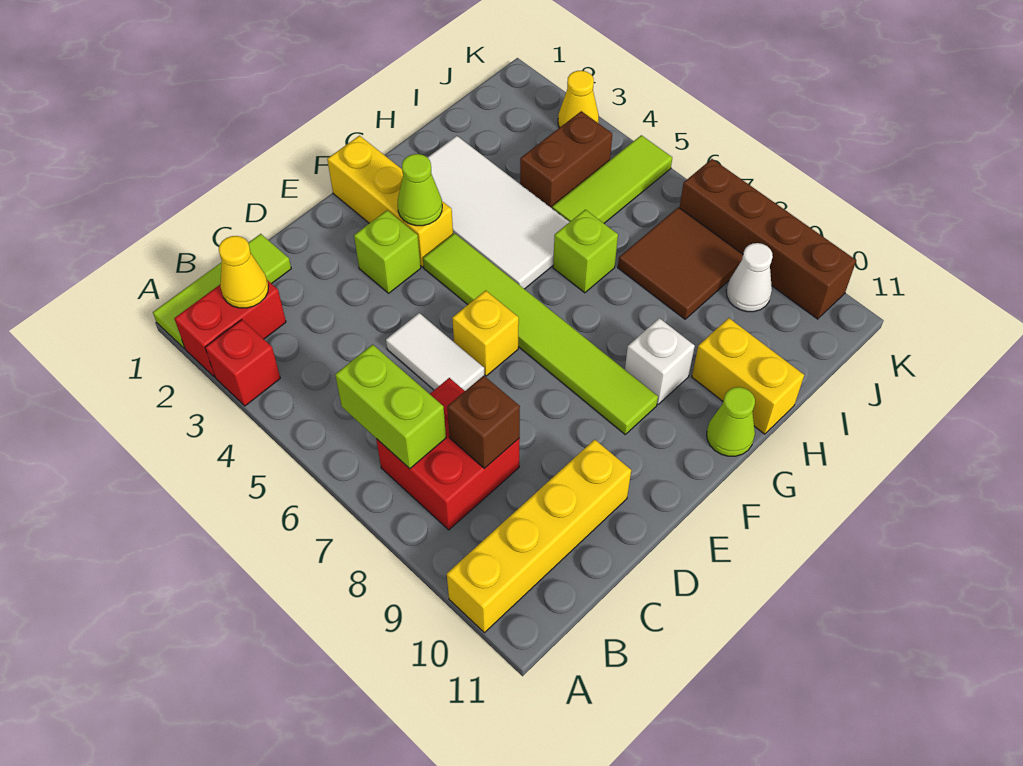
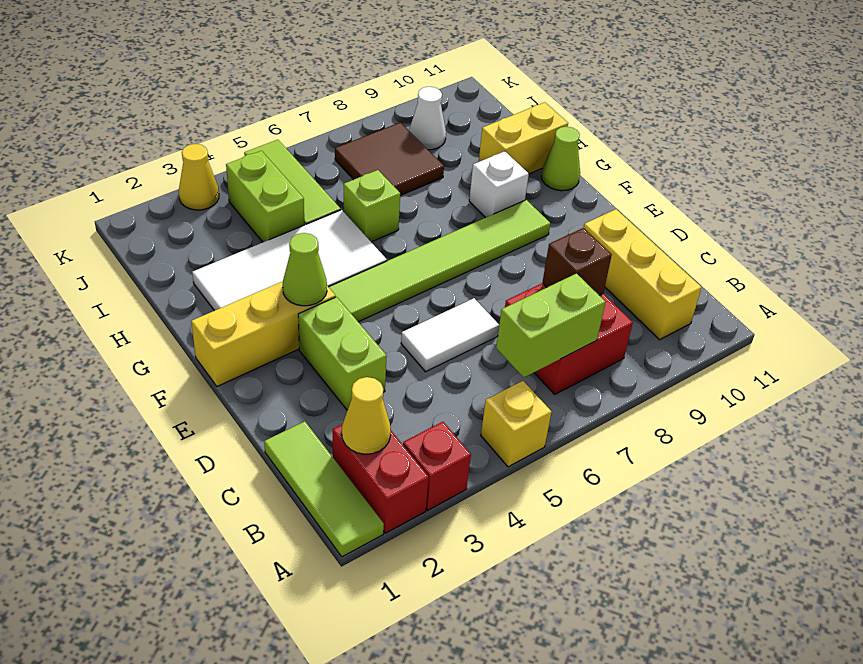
yellow brick A10:D10 level 1 -> yellow brick B10:D10 level 1
lime brick E3 level 1 -> lime brick D3:E3 level 1
yellow brick E6 level 1 -> yellow brick A5 level 1
brown brick I4:J4 level 1 -> lime brick I4:J4 level 1
brown brick K7:K10 level 1 -> none

